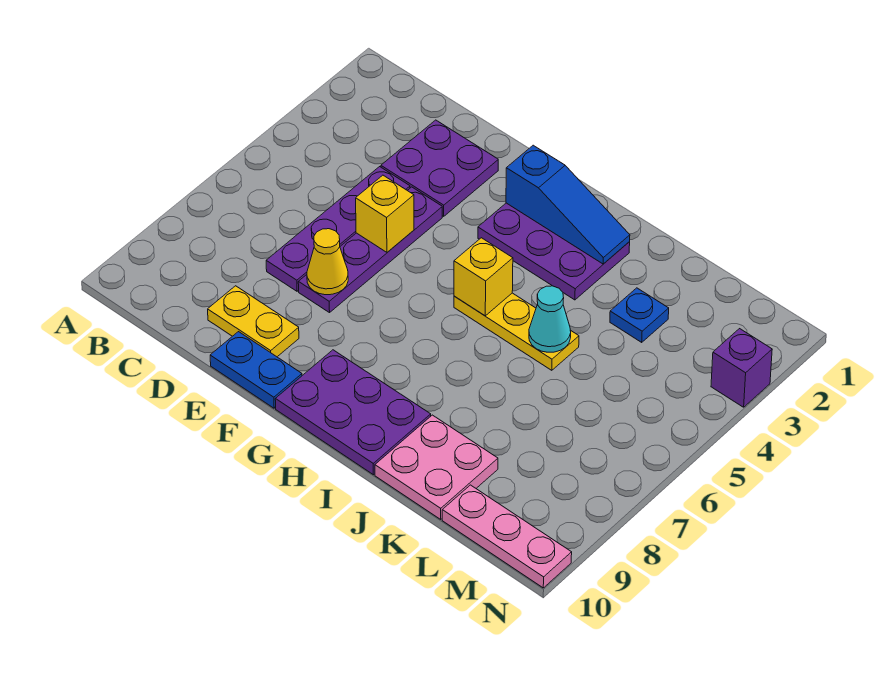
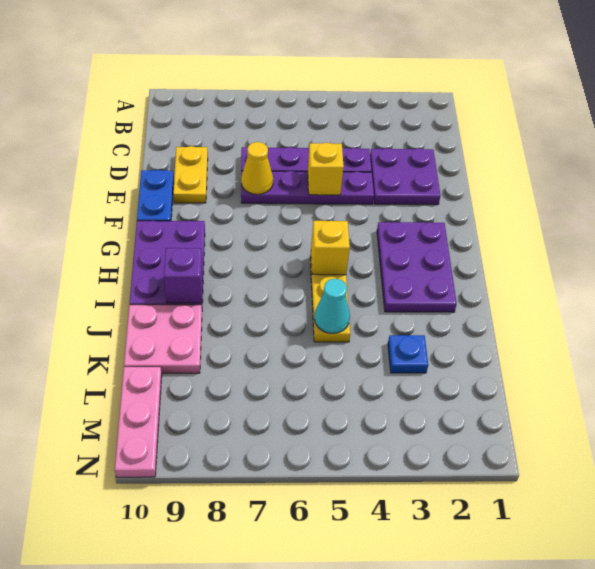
blue slope G2:I2 level 2 top G -> none
purple brick N3 level 1 -> purple brick I9 level 2

